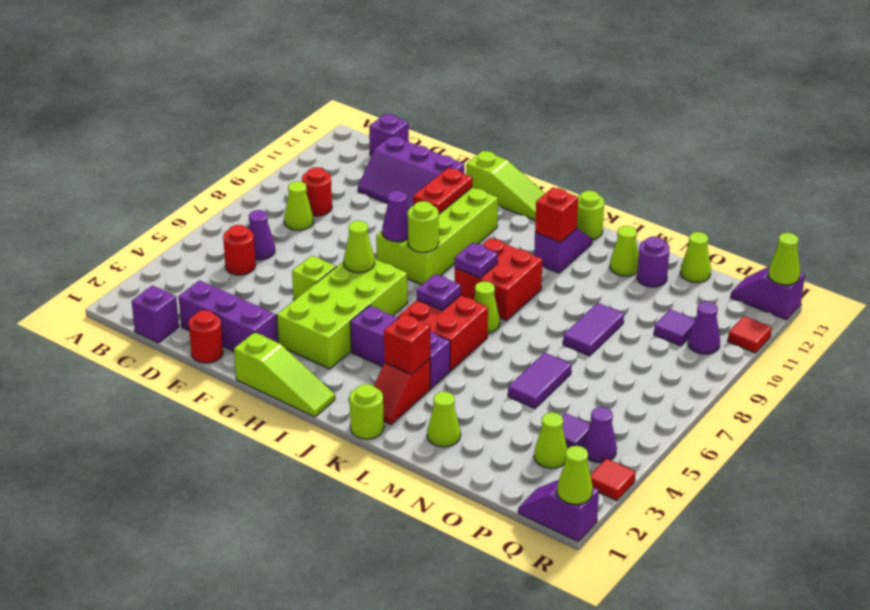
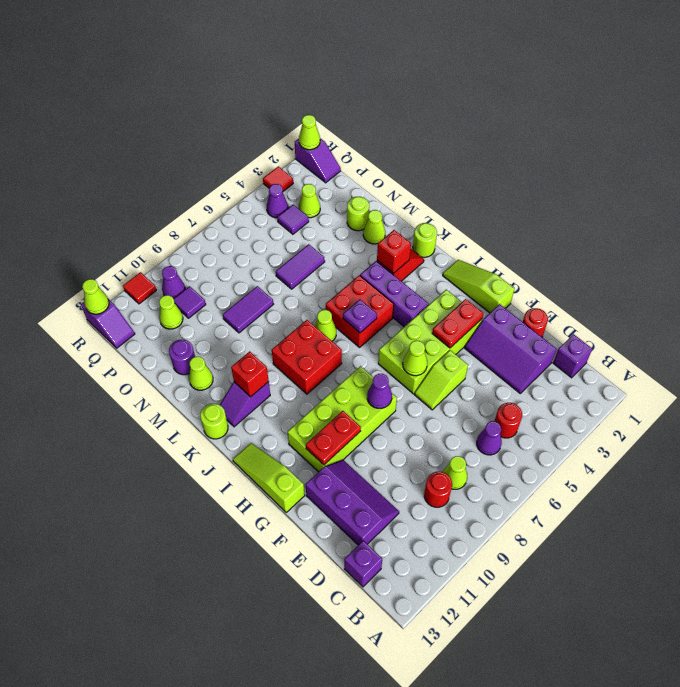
none -> red plate G3:G4 level 2
lime round brick H8 level 2 -> lime round brick N2 level 1
purple plate J8 level 2 -> none
lime cone O13 level 1 -> lime cone P11 level 1

